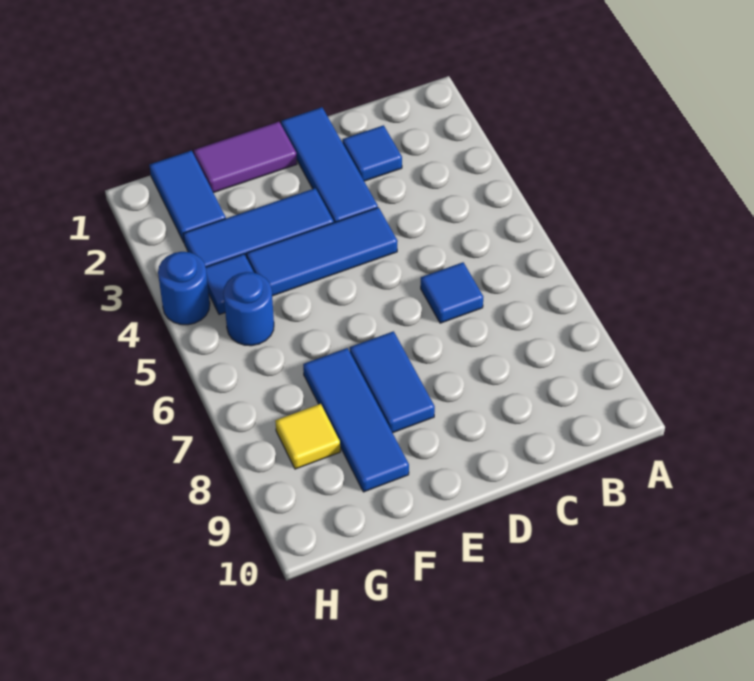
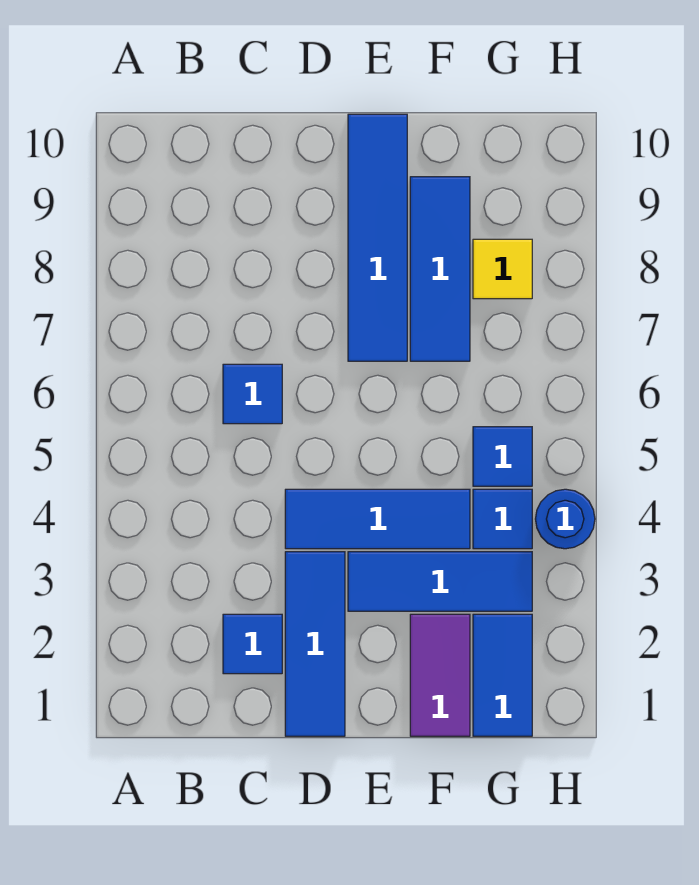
purple tile E1:F1 level 1 -> purple tile F1:F2 level 1
blue tile E7:E8 level 1 -> blue tile E7:E10 level 1
blue round brick G5 level 1 -> blue tile G5 level 1

